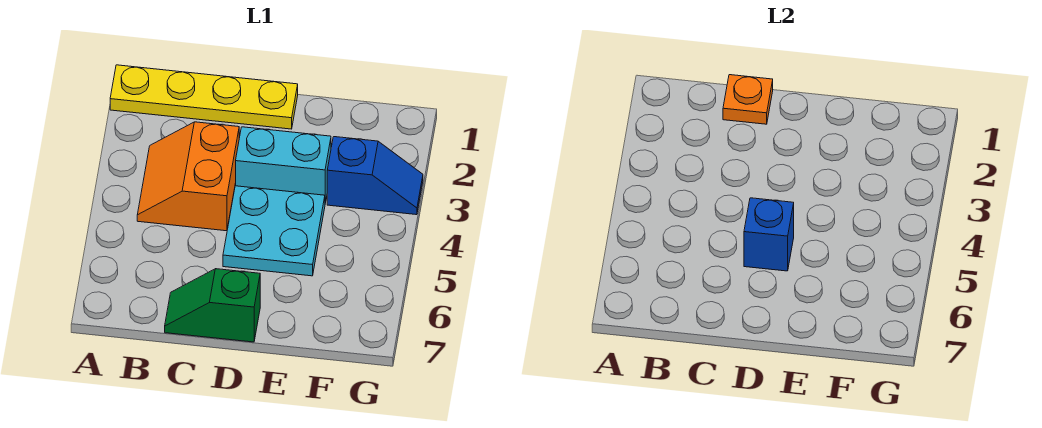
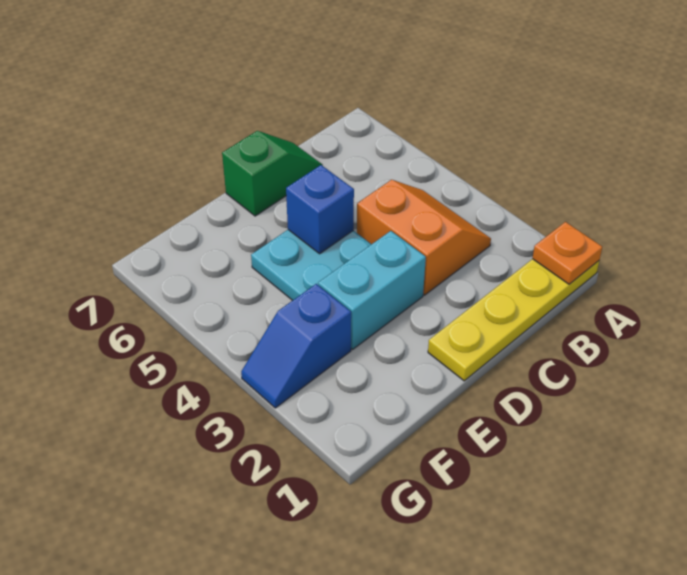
orange plate C1 level 2 -> orange plate A1 level 2

